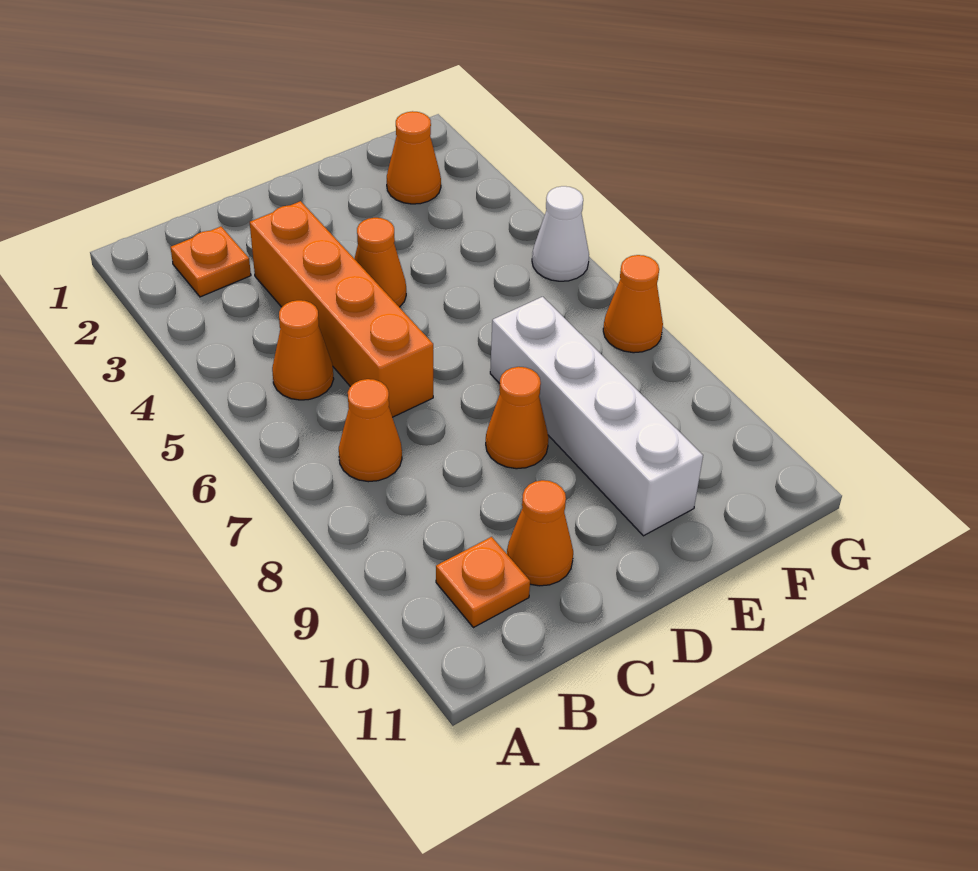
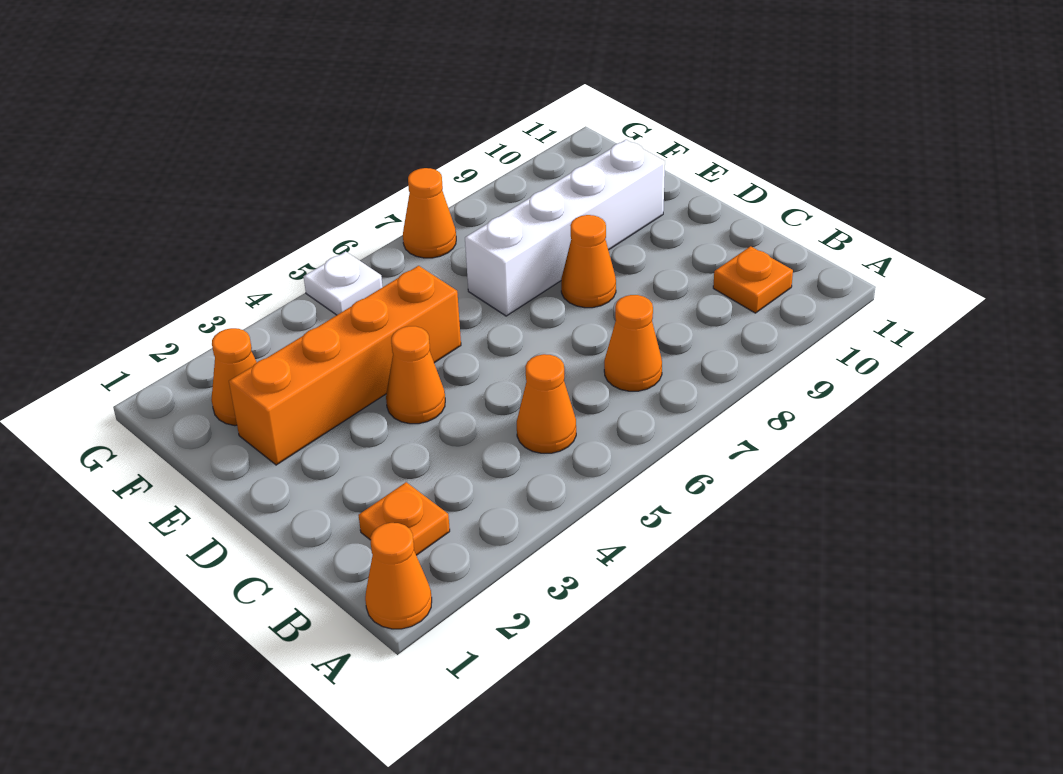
orange brick C3:C6 level 1 -> orange brick E2:E5 level 1
orange cone C10 level 1 -> orange cone A1 level 1
white cone G5 level 1 -> white plate G5 level 1

